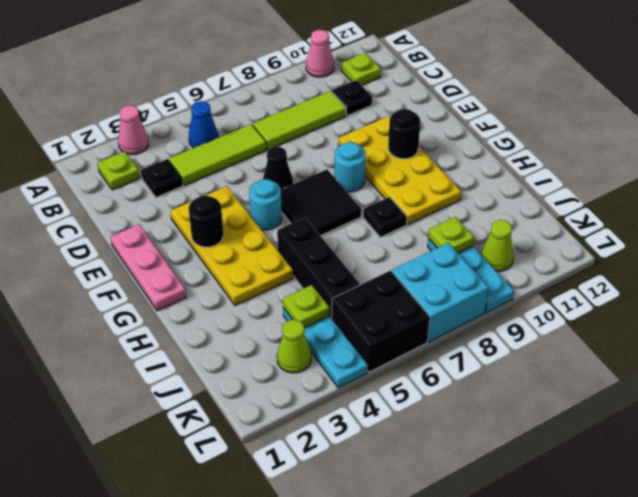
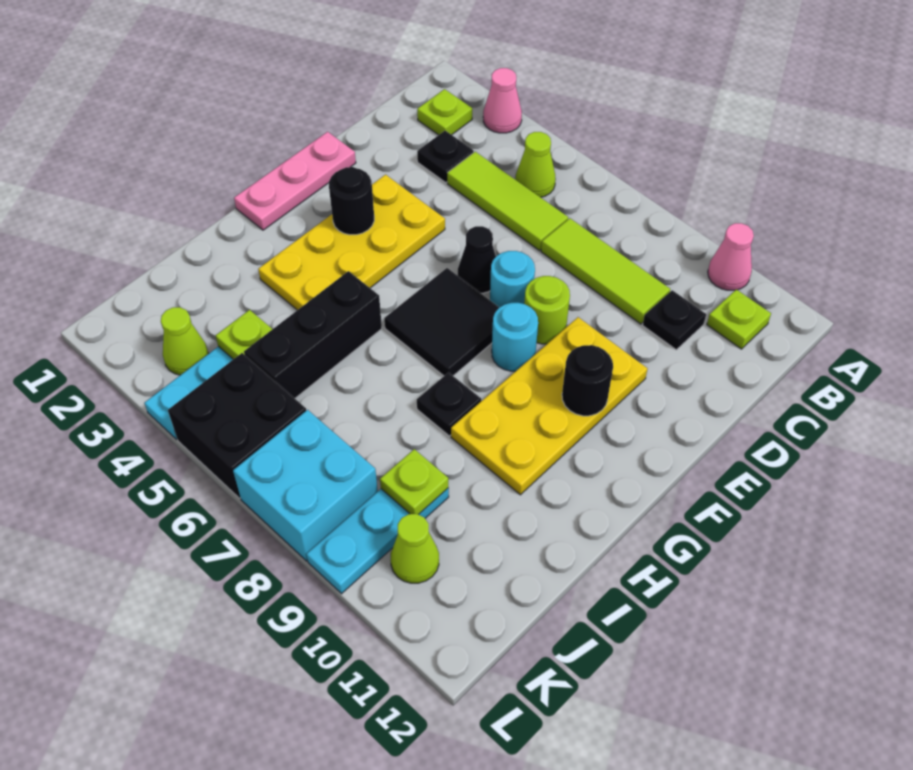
blue cone B5 level 1 -> lime cone B5 level 1
none -> lime round brick E8 level 1
cyan round brick F5 level 1 -> cyan round brick E7 level 1

